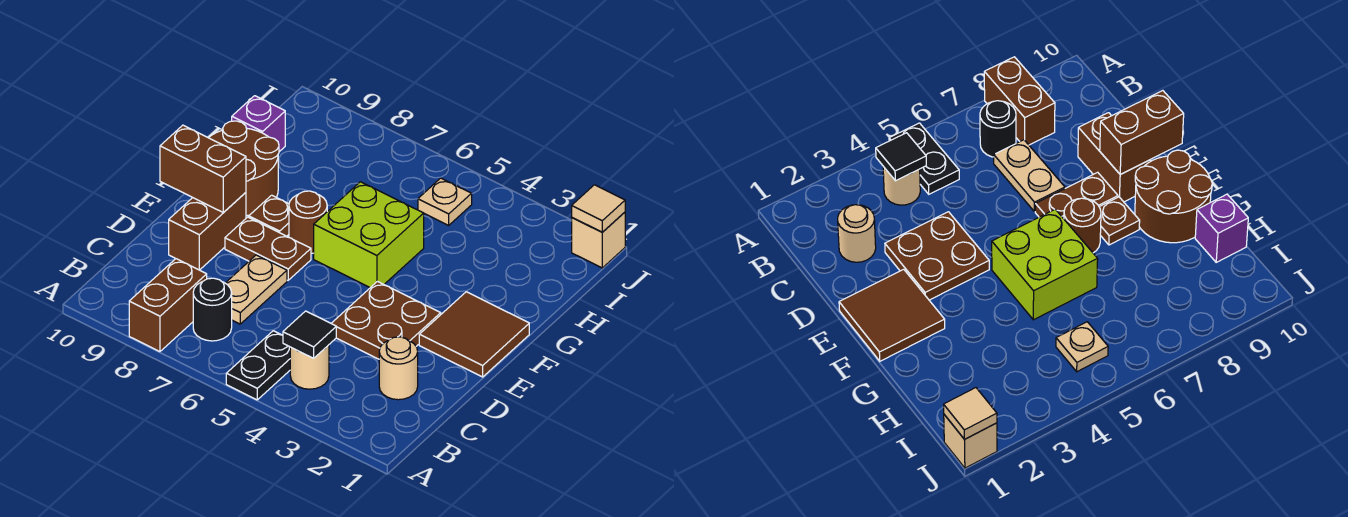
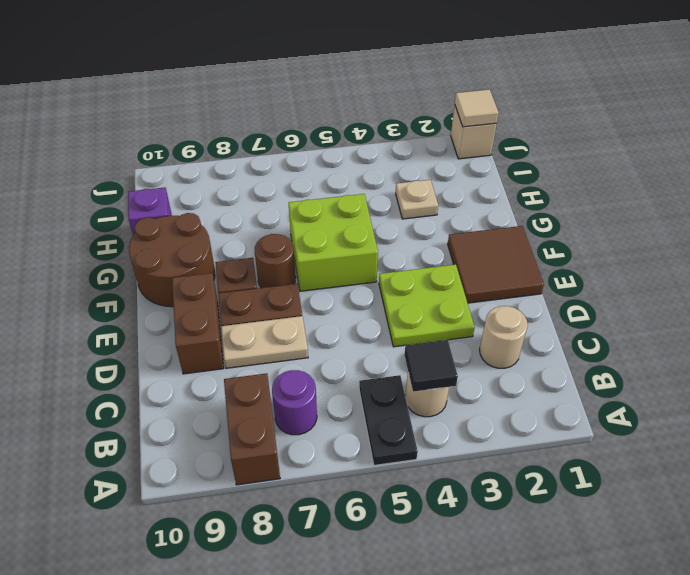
black round brick B7 level 1 -> purple round brick B7 level 1
tan plate C7:D7 level 1 -> tan plate D7:D8 level 1
brown plate D3:E4 level 1 -> lime plate D3:E4 level 1
brown brick E9:E10 level 2 -> none
tan plate I5 level 1 -> tan plate H3 level 1

